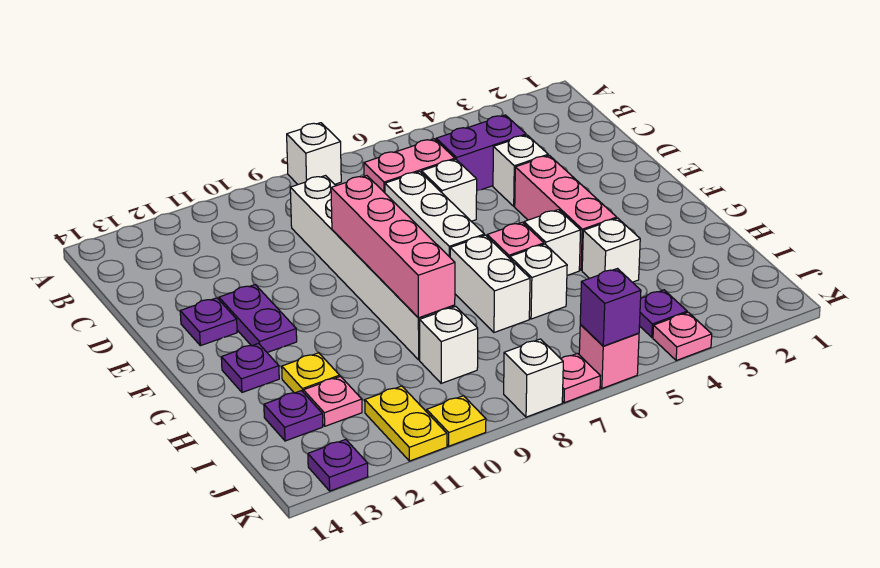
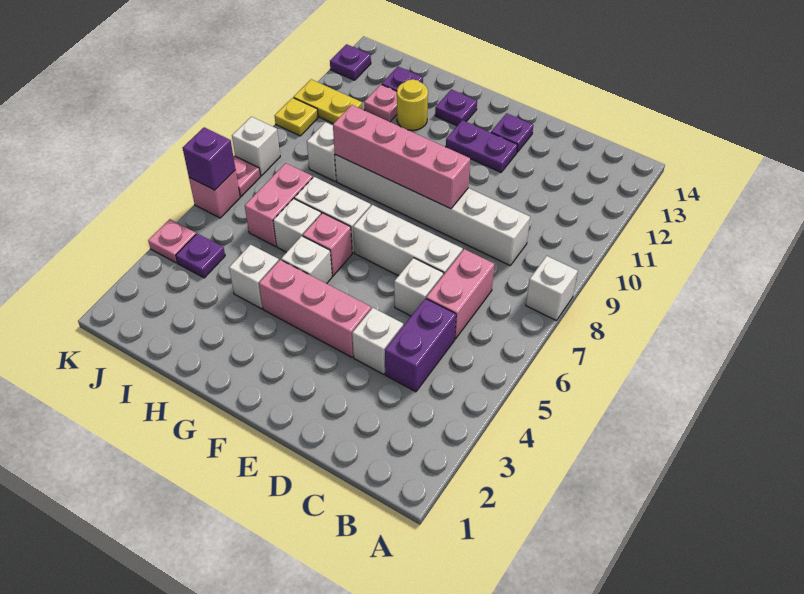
yellow plate H12 level 1 -> yellow round brick H12 level 1
none -> pink brick I6:I7 level 1

